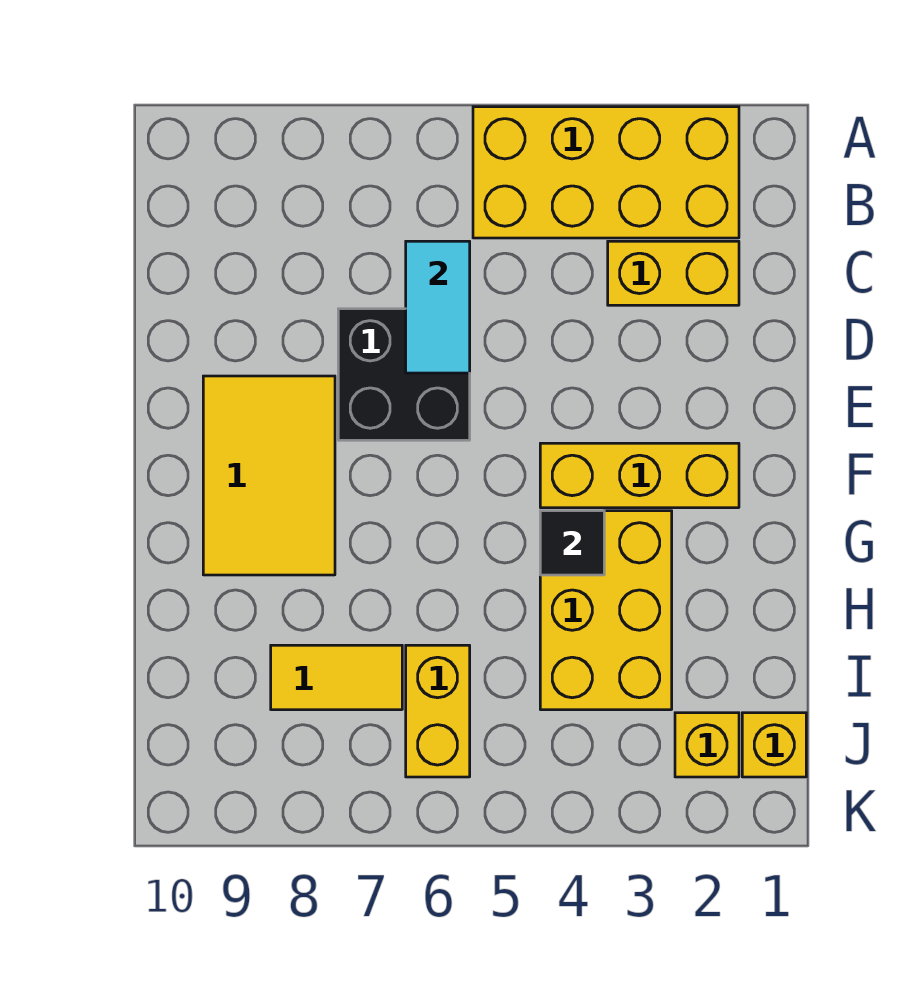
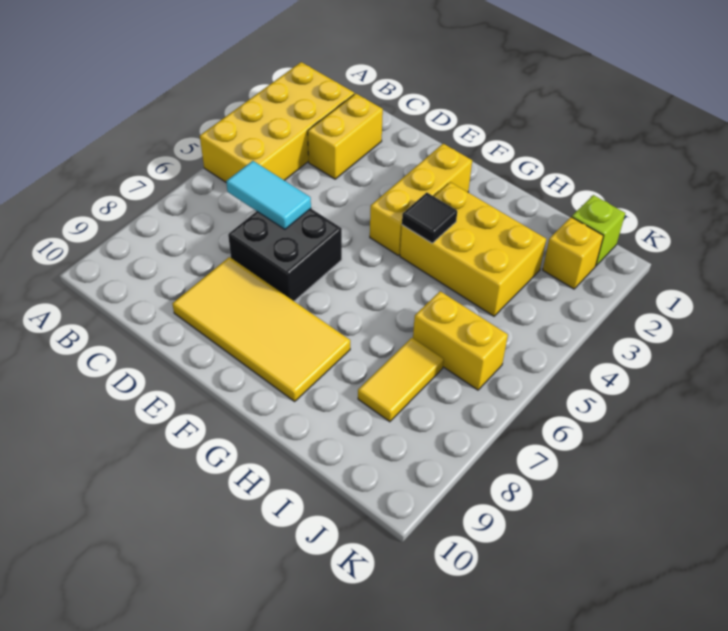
yellow tile E8:G9 level 1 -> yellow tile D8:G9 level 1
yellow brick J1 level 1 -> lime brick J1 level 1

